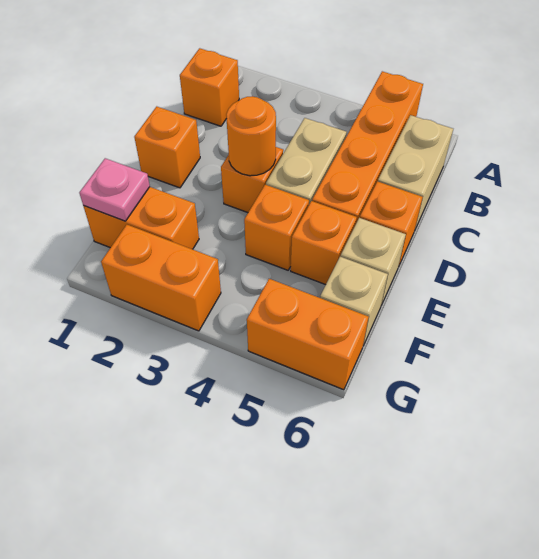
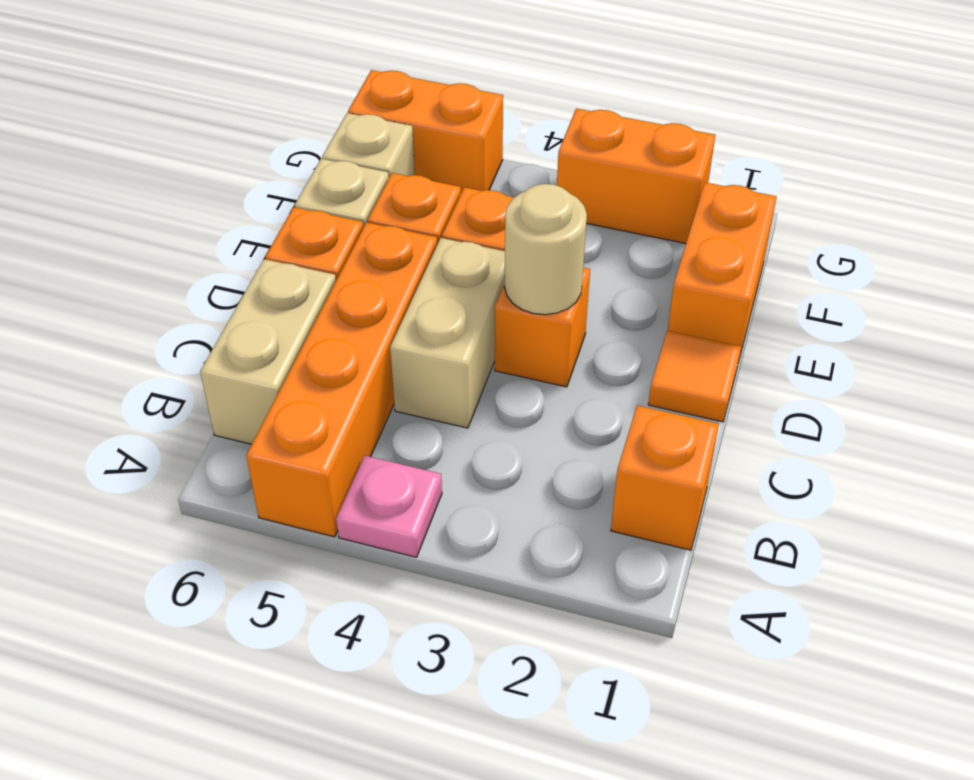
orange brick D1 level 1 -> orange tile D1 level 1
orange round brick D3 level 2 -> tan round brick D3 level 2
orange brick F1:F2 level 1 -> orange brick E1:F1 level 1
pink plate F1 level 2 -> pink plate A4 level 1

